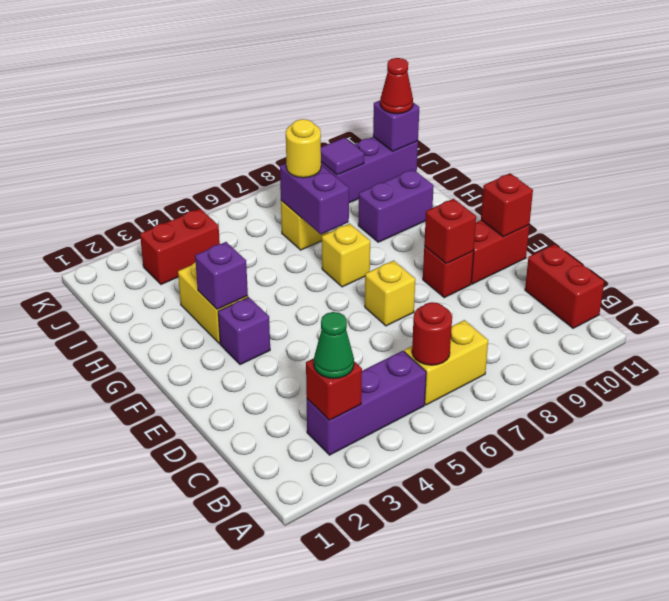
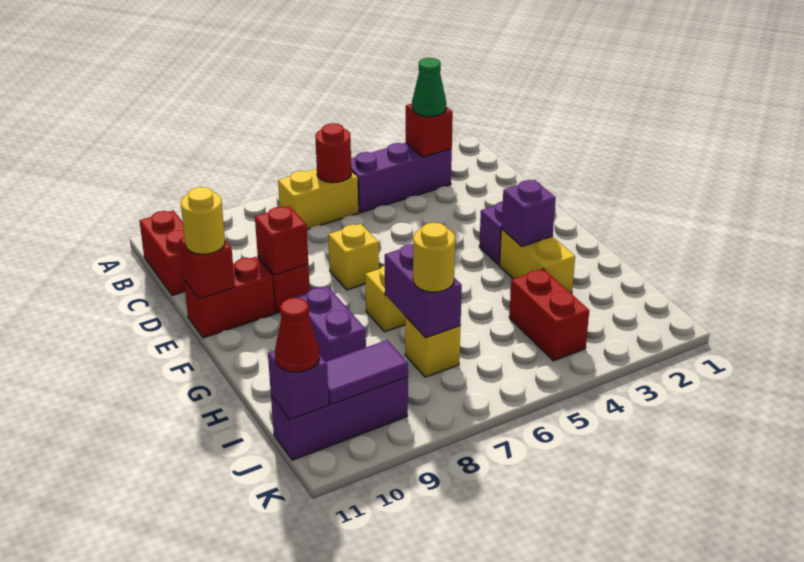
none -> yellow round brick E11 level 3
purple brick H9:H10 level 1 -> purple brick G9:H9 level 1
red brick J3:J4 level 1 -> red brick I4:J4 level 1
purple tile J9 level 2 -> purple tile J9:J10 level 2

